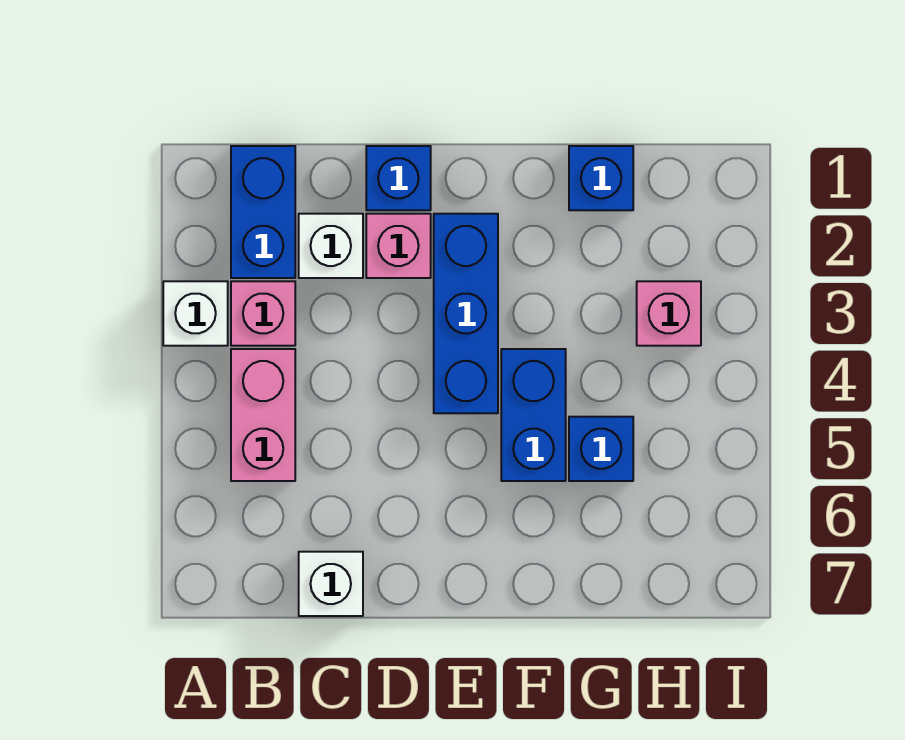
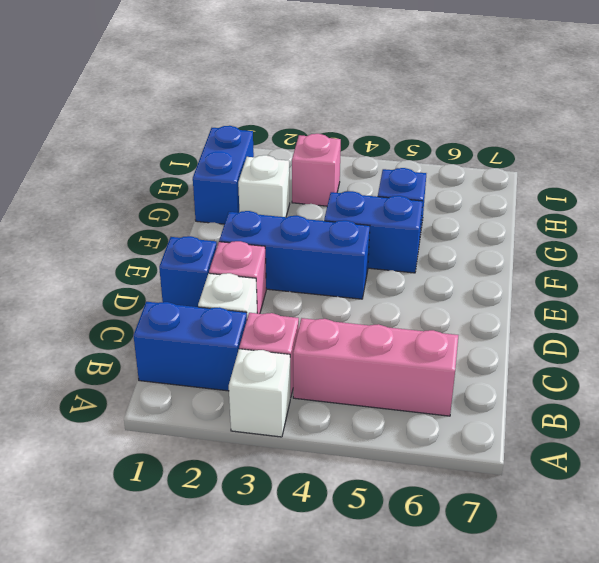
pink brick B4:B5 level 1 -> pink brick B4:B6 level 1
white brick C7 level 1 -> white brick G2 level 1
blue brick G1 level 1 -> blue brick G1:H1 level 1

